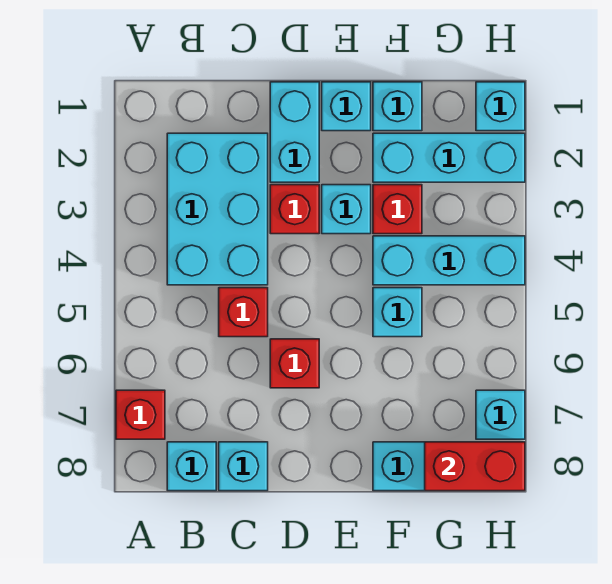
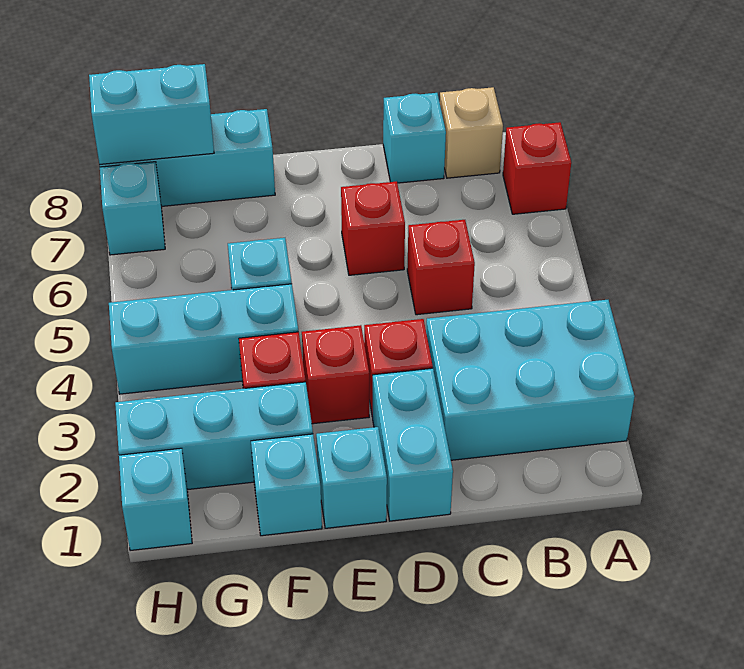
cyan brick B2:C4 level 1 -> cyan brick A2:C3 level 1
cyan brick B8 level 1 -> tan brick B8 level 1
cyan brick E3 level 1 -> red brick E3 level 1
red brick G8:H8 level 2 -> cyan brick G8:H8 level 2

